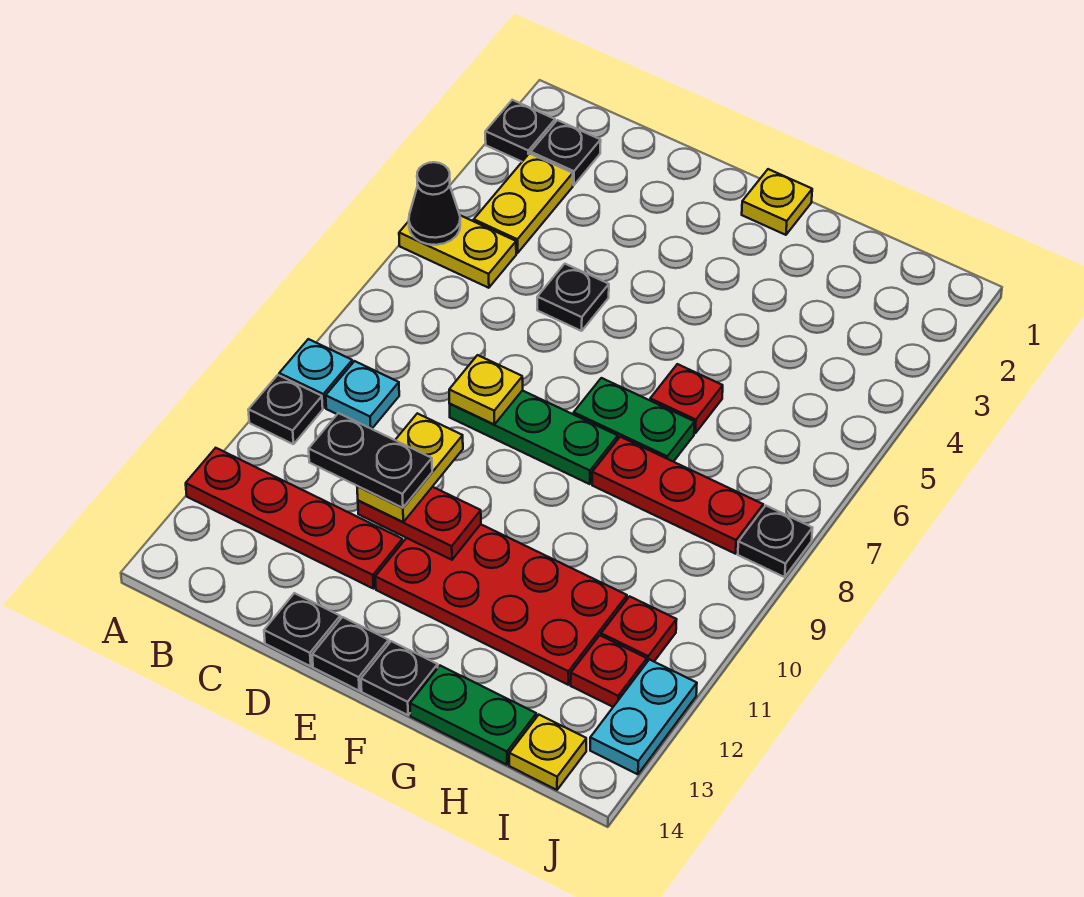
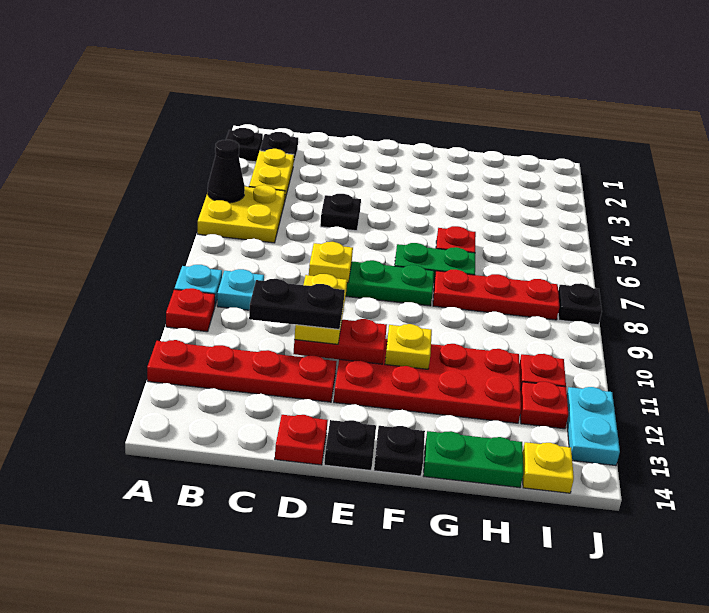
yellow plate A5:B5 level 1 -> yellow plate A5:B6 level 1
black plate A10 level 1 -> red plate A10 level 1
black plate D14 level 1 -> red plate D14 level 1
yellow plate F1 level 1 -> yellow plate F11 level 2

